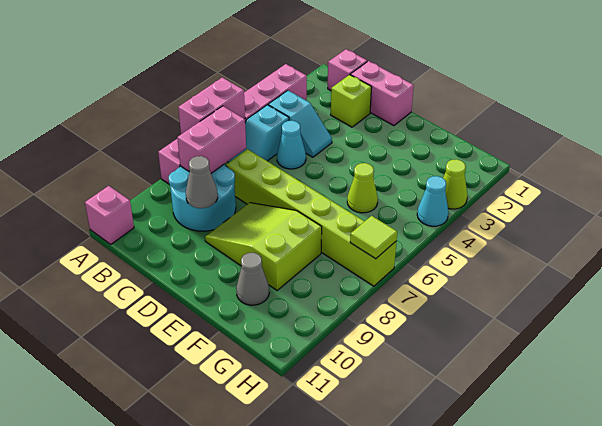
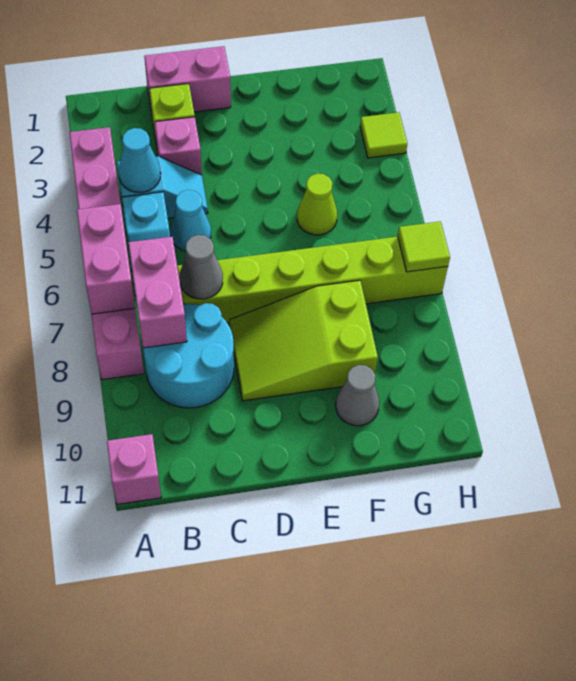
pink brick B1 level 1 -> pink brick C3 level 1
grey cone C9 level 2 -> grey cone C7 level 2
lime cone H3 level 1 -> lime tile H3 level 1
cyan cone H4 level 1 -> cyan cone B4 level 2

